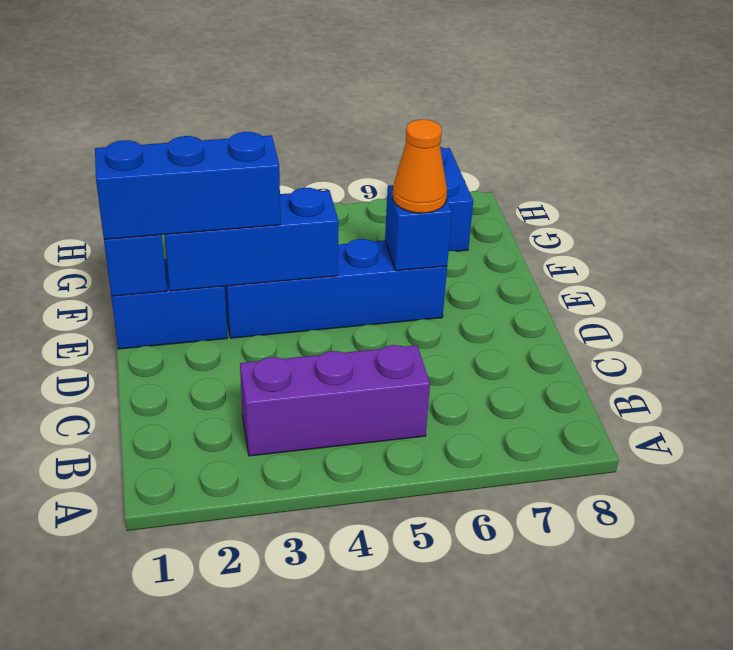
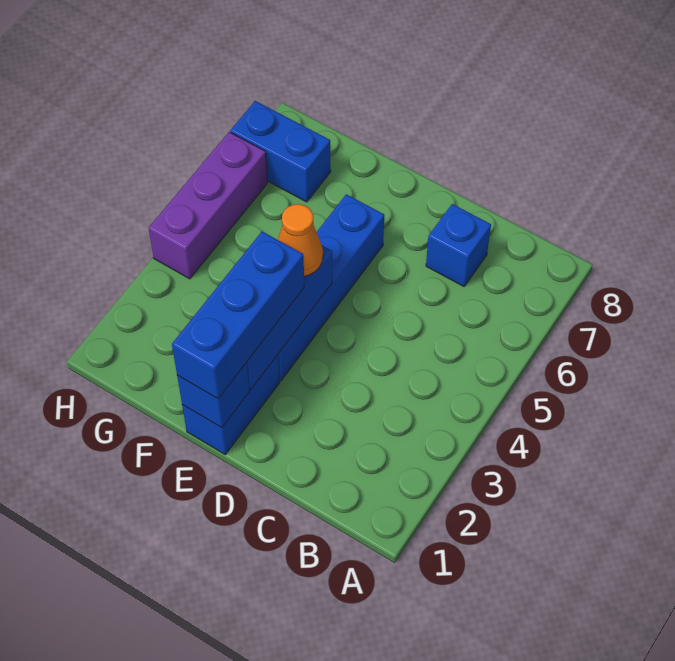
purple brick B3:B5 level 1 -> purple brick H4:H6 level 1
blue brick E6 level 2 -> blue brick C7 level 1
orange cone E6 level 3 -> orange cone E4 level 3

